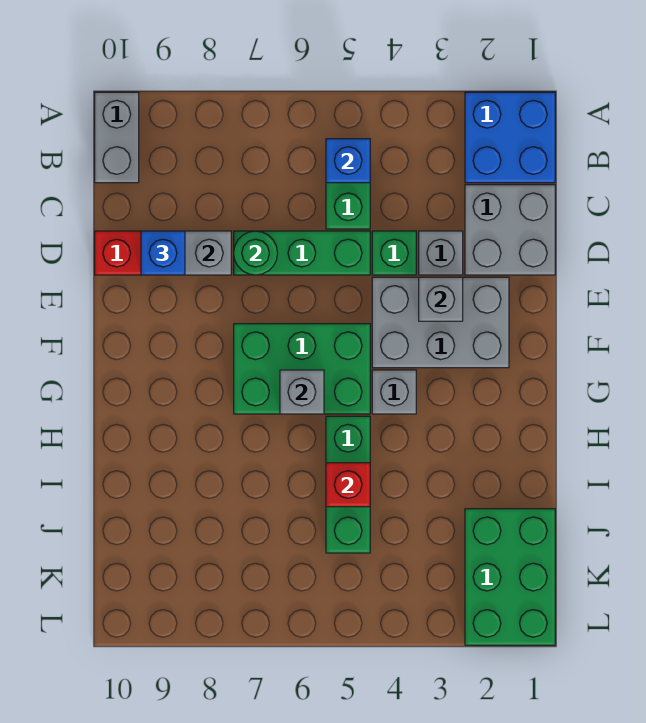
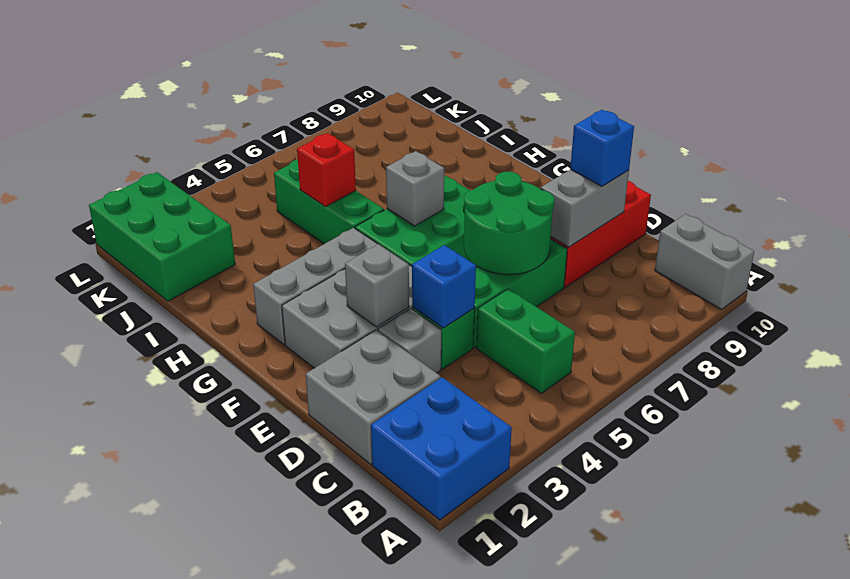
blue brick B5 level 2 -> blue brick D4 level 2
green round brick D7 level 2 -> green round brick D6:E7 level 2
grey brick G4 level 1 -> grey brick G2:G4 level 1

